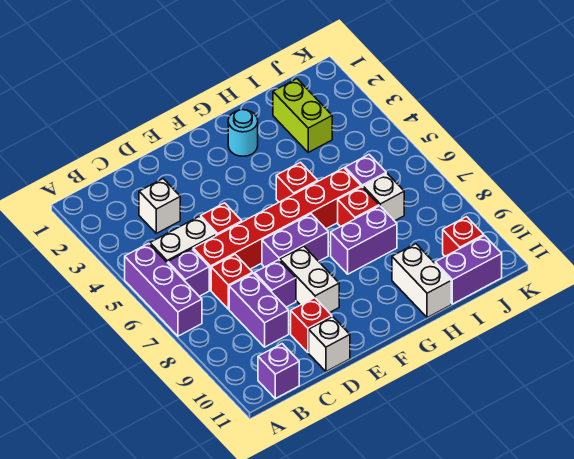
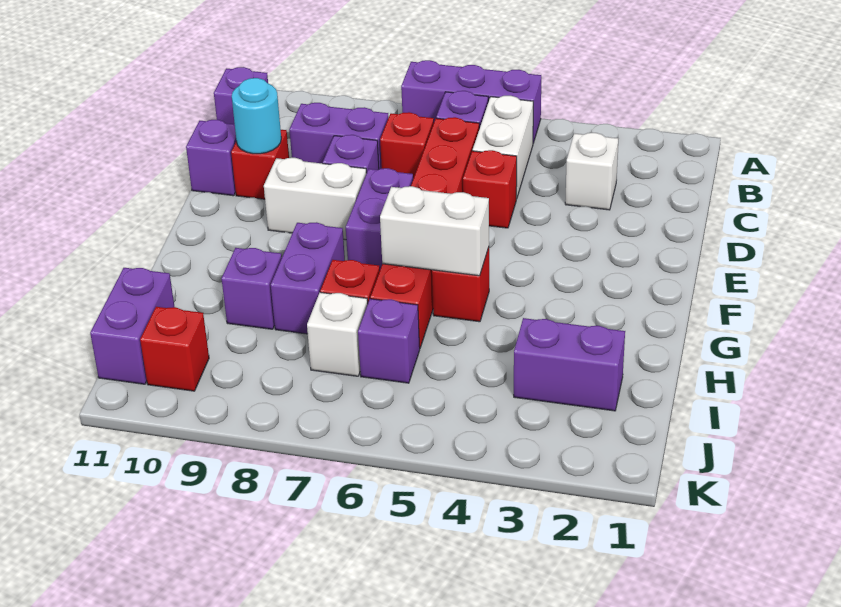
white brick D11 level 1 -> purple brick D11 level 1
cyan round brick G2 level 1 -> cyan round brick D10 level 2
none -> purple brick H9 level 1
white brick H10:H11 level 1 -> white brick G5:G6 level 2
lime brick I2:I3 level 1 -> purple brick I2:I3 level 1

